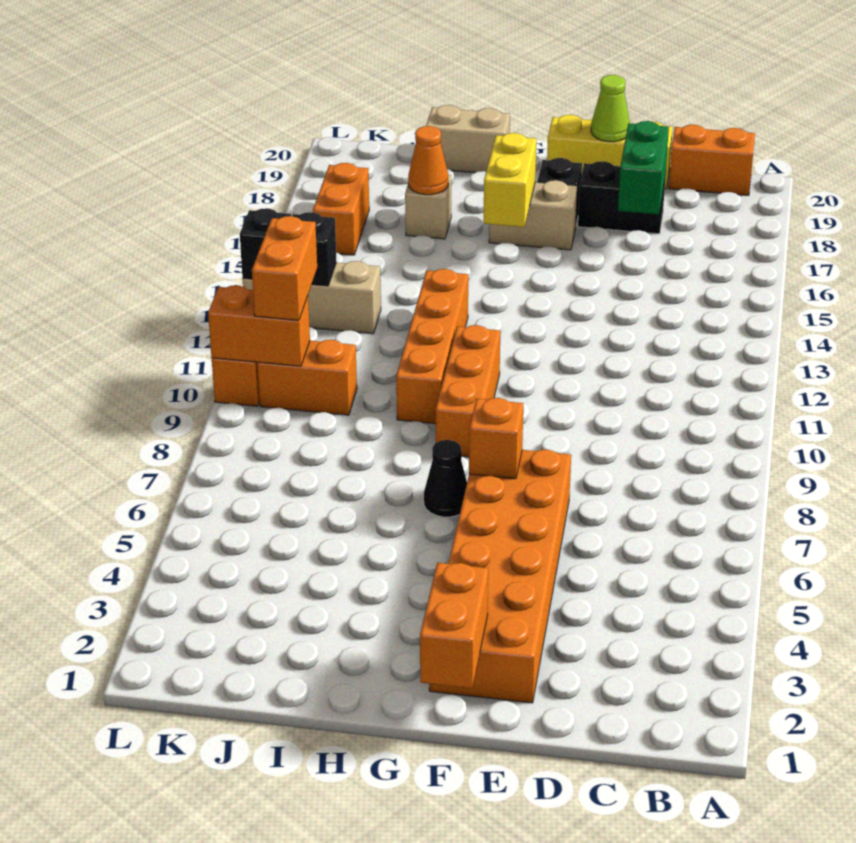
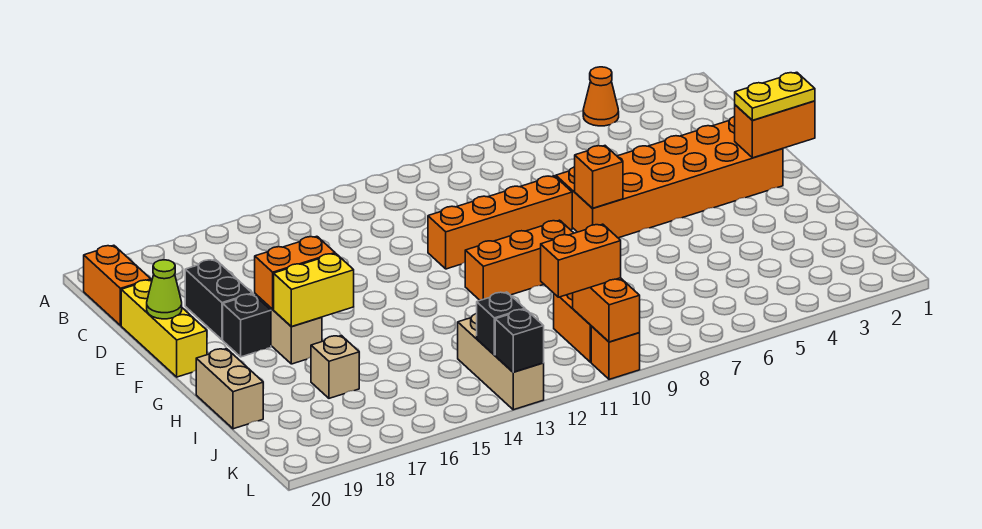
green brick D17:D18 level 2 -> none
none -> yellow plate F1:F2 level 3
black cone G7 level 1 -> none
orange brick H10:H13 level 1 -> orange brick E8:E11 level 1
orange cone I17 level 2 -> orange cone A4 level 1
orange brick K16:K17 level 1 -> orange brick F16:F17 level 2

